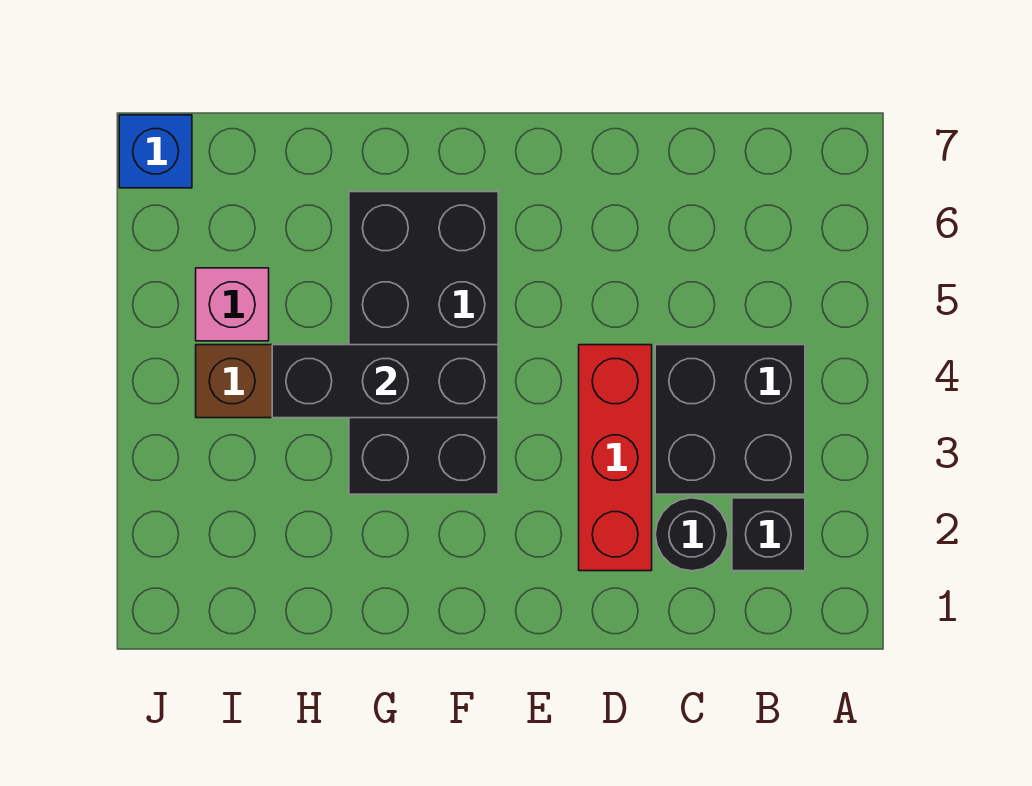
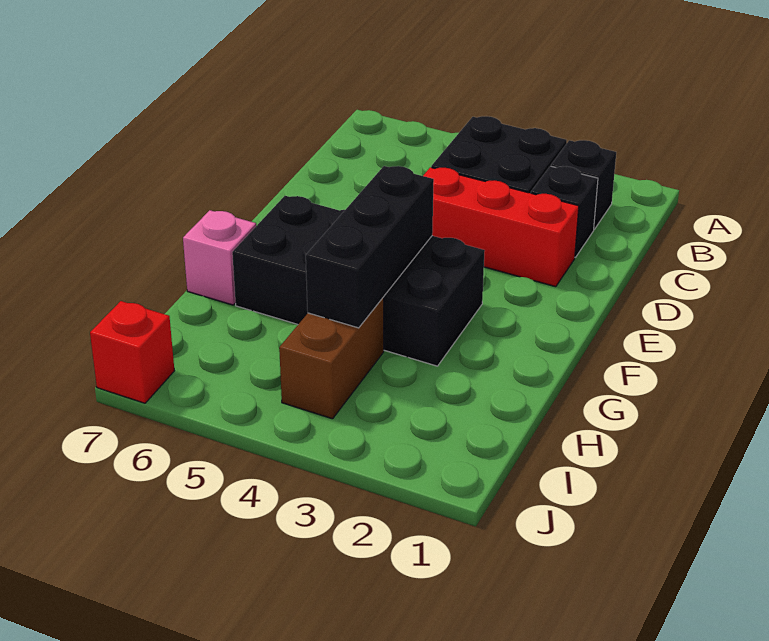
black round brick C2 level 1 -> black brick C2 level 1
pink brick I5 level 1 -> pink brick G7 level 1
blue brick J7 level 1 -> red brick J7 level 1

